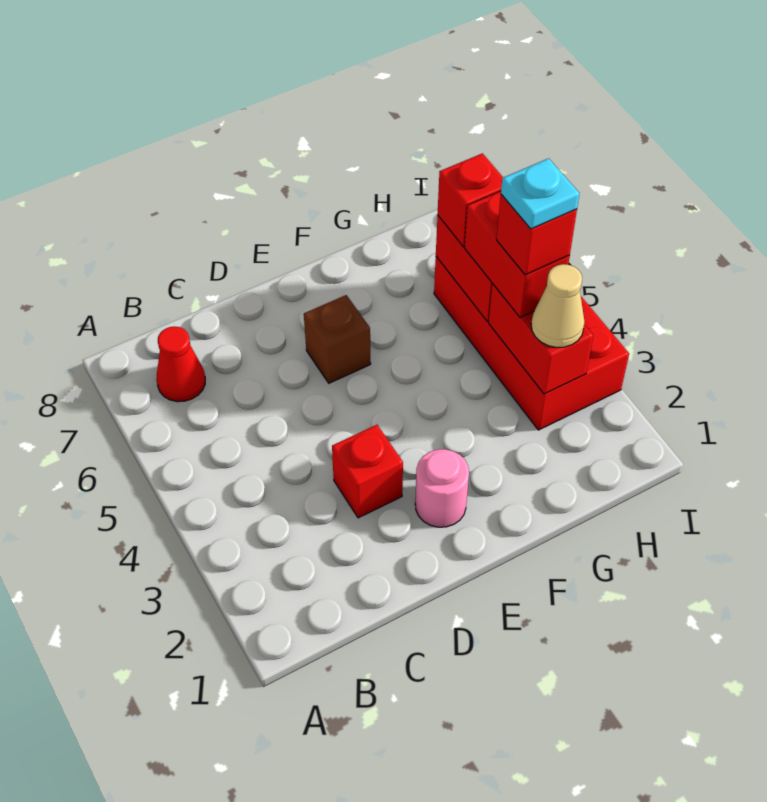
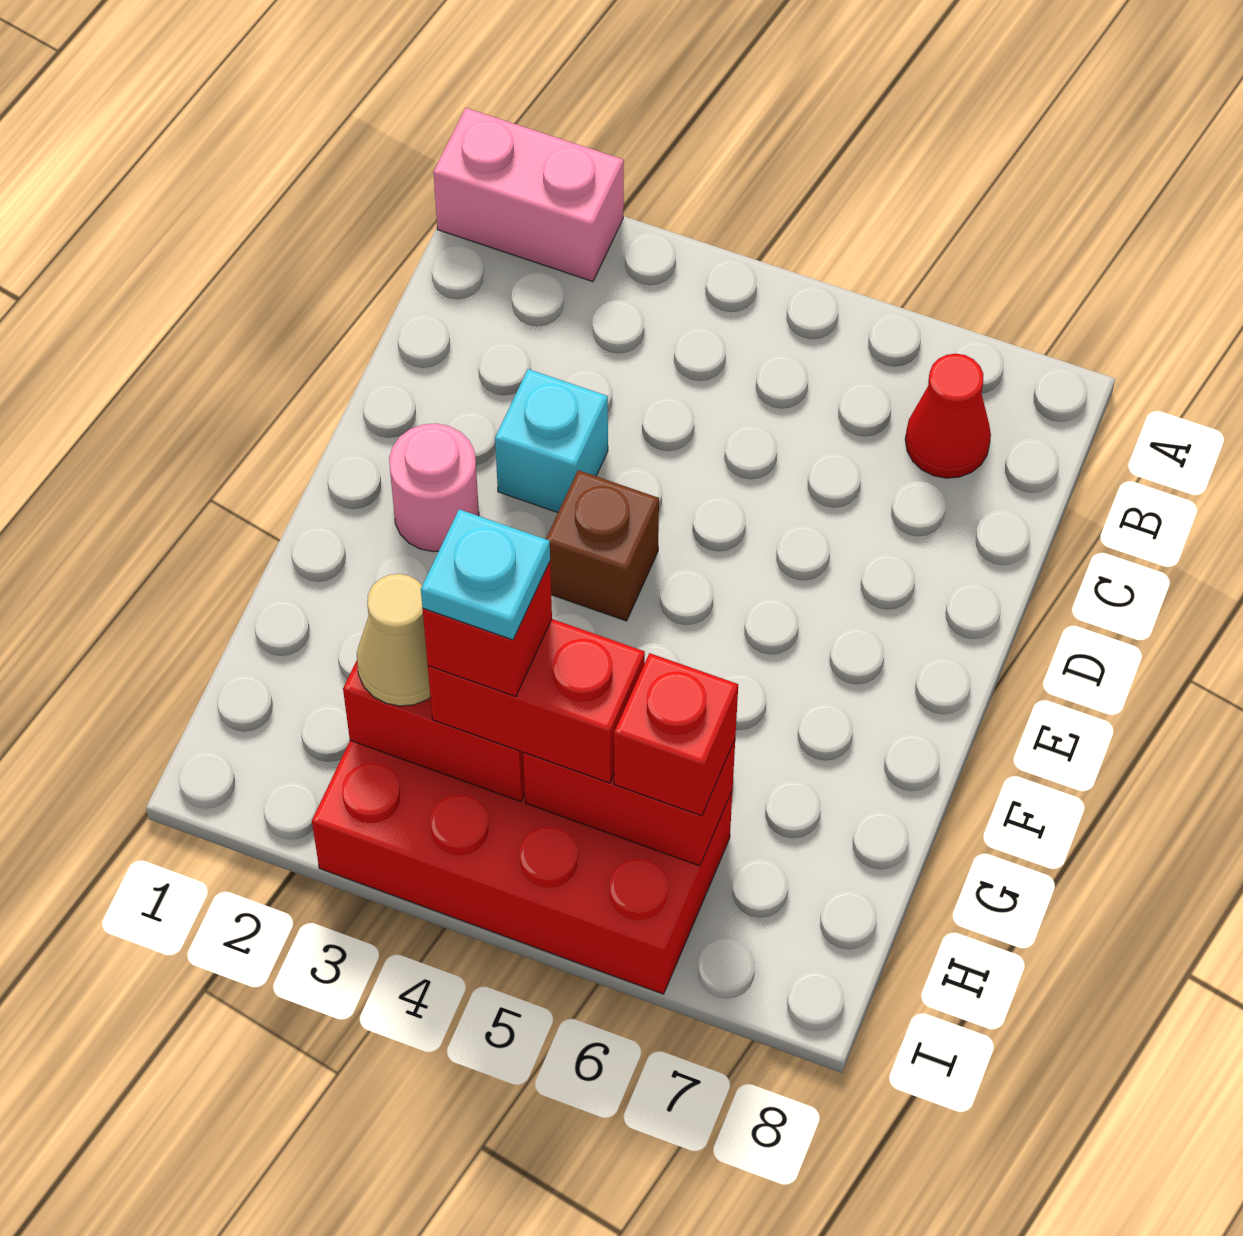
none -> pink brick A1:A2 level 1
red brick D3 level 1 -> cyan brick D3 level 1
brown brick E6 level 1 -> brown brick E4 level 1

